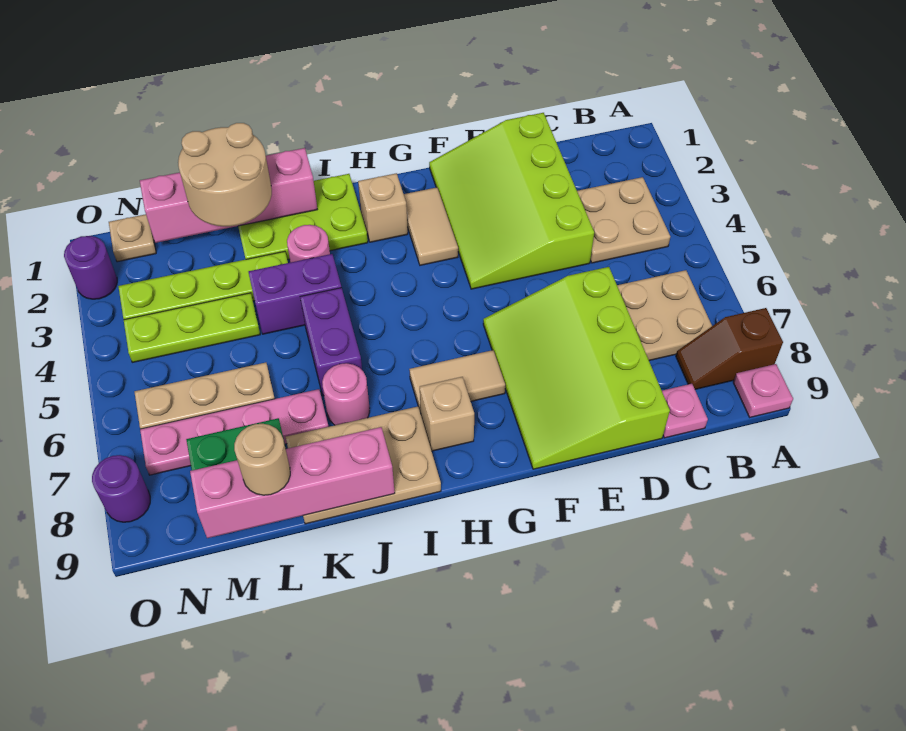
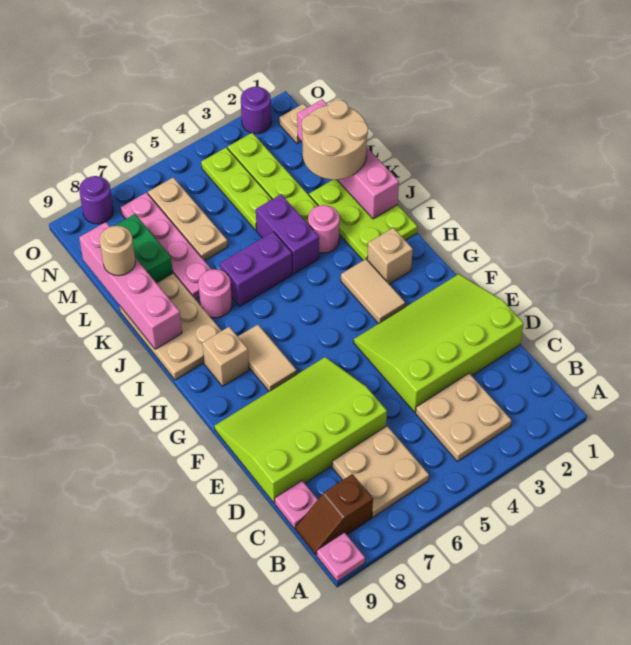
brown slope A8:B8 level 1 top A -> brown slope B8:B9 level 1 top 8
tan tile G2:G3 level 1 -> tan tile G3:H3 level 1

